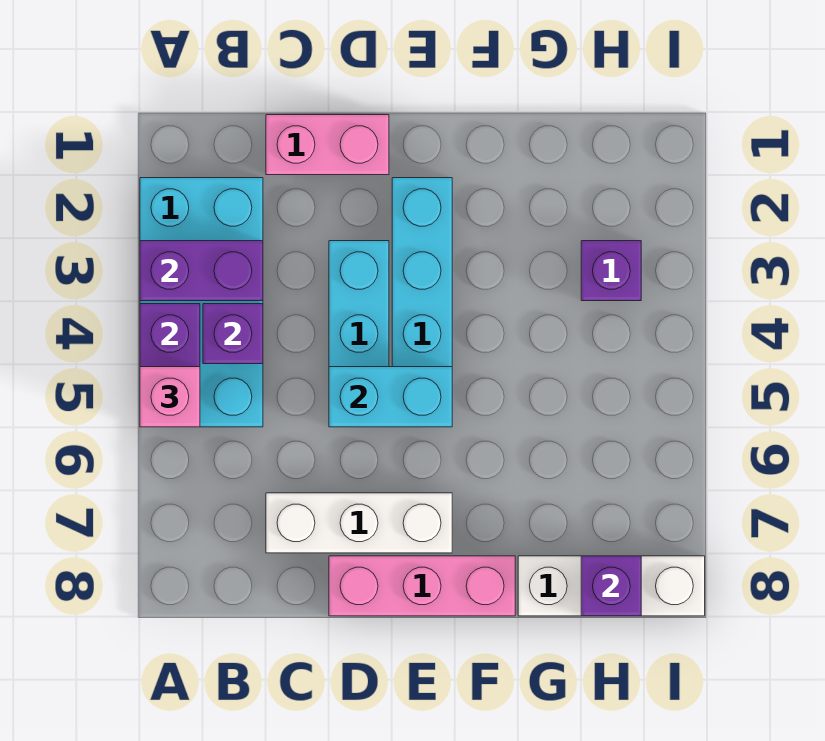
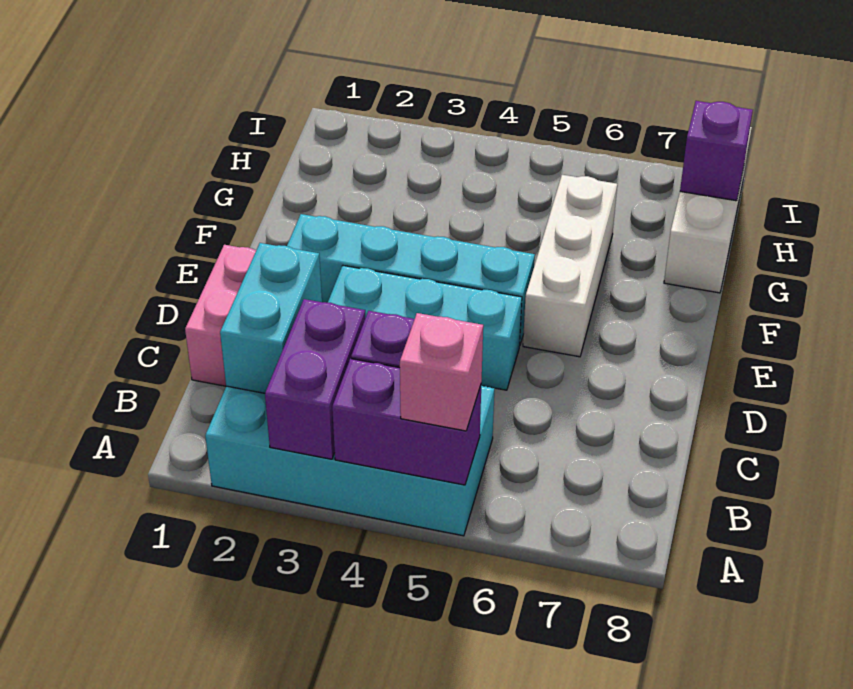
white brick C7:E7 level 1 -> white brick E6:G6 level 1
cyan brick D5:E5 level 2 -> cyan brick B2:C2 level 2
pink brick D8:F8 level 1 -> none
purple brick H3 level 1 -> none

